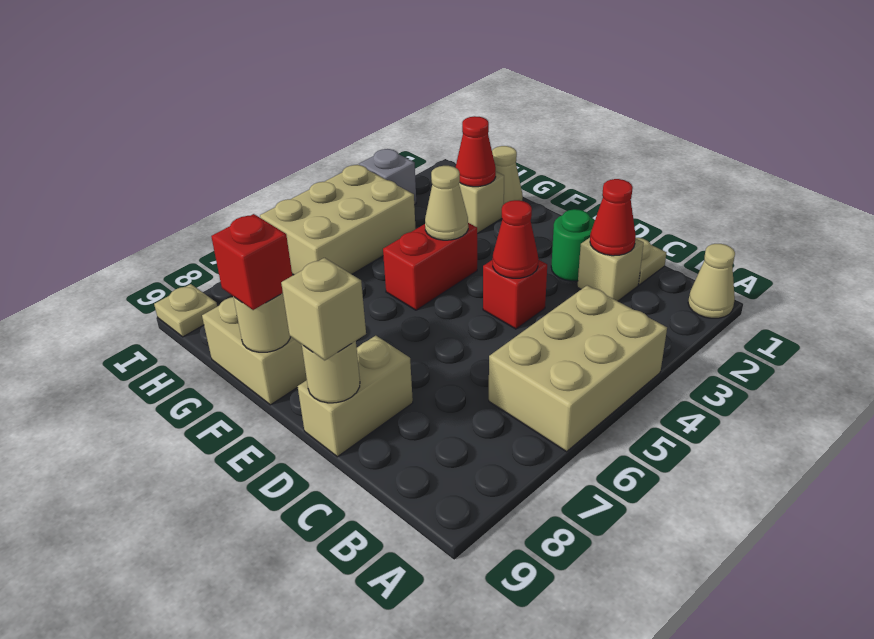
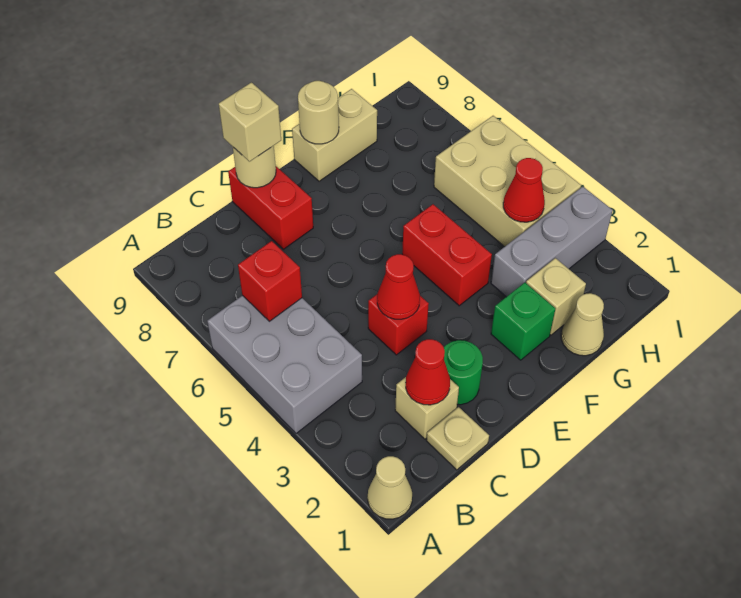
tan brick A4:B6 level 1 -> grey brick A4:B6 level 1
tan brick D8:D9 level 1 -> red brick D8:D9 level 1
none -> green brick F2 level 1
tan cone F4 level 2 -> none
red brick F9 level 3 -> red brick B6 level 2
red cone G2 level 2 -> red cone H4 level 2
grey brick I3 level 1 -> grey brick G3:I3 level 1
tan plate I9 level 1 -> none

